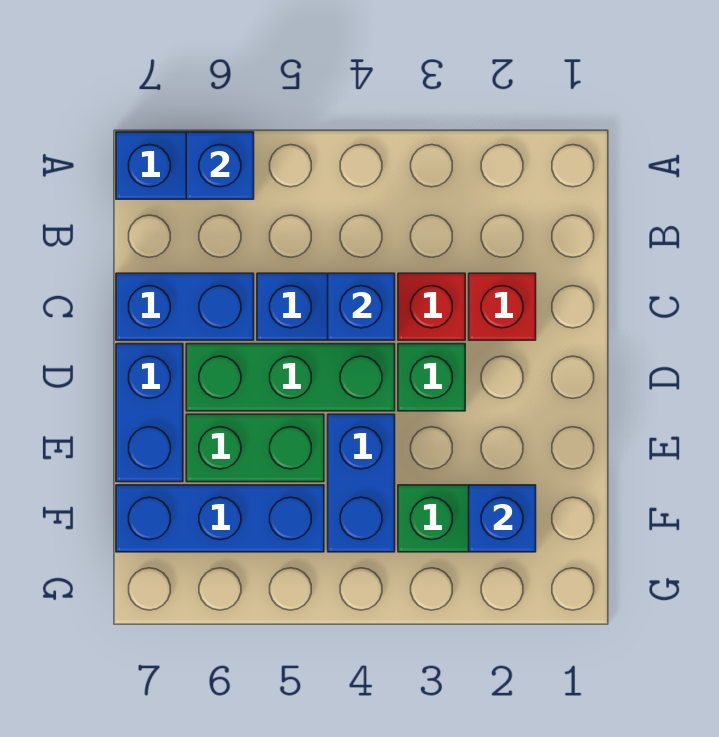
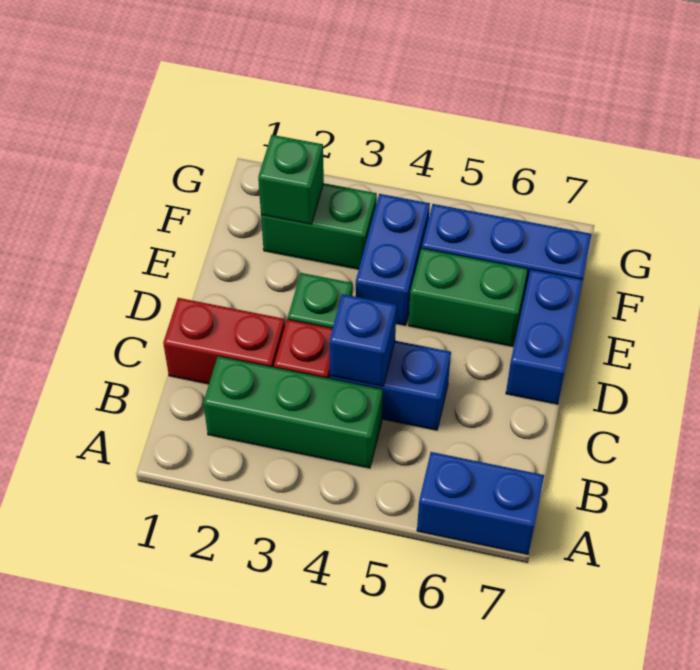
blue brick A6 level 2 -> none
red brick C2 level 1 -> red brick C1:C2 level 1
blue brick C6:C7 level 1 -> none
green brick D4:D6 level 1 -> green brick B2:B4 level 1
blue brick F2 level 2 -> green brick F2 level 2

